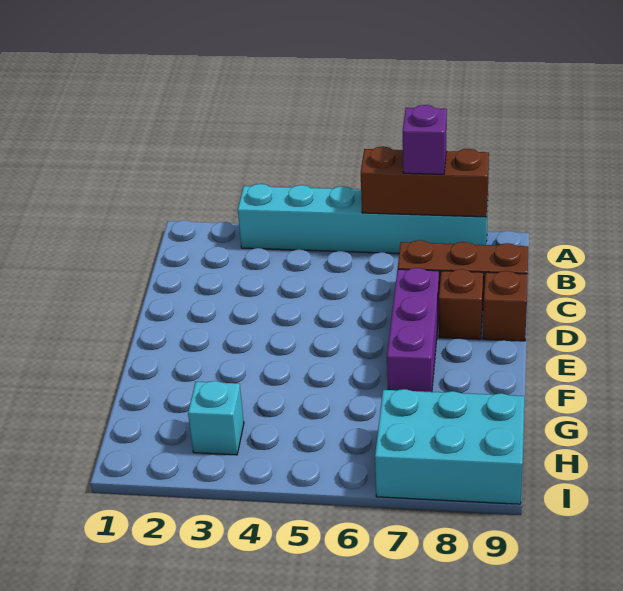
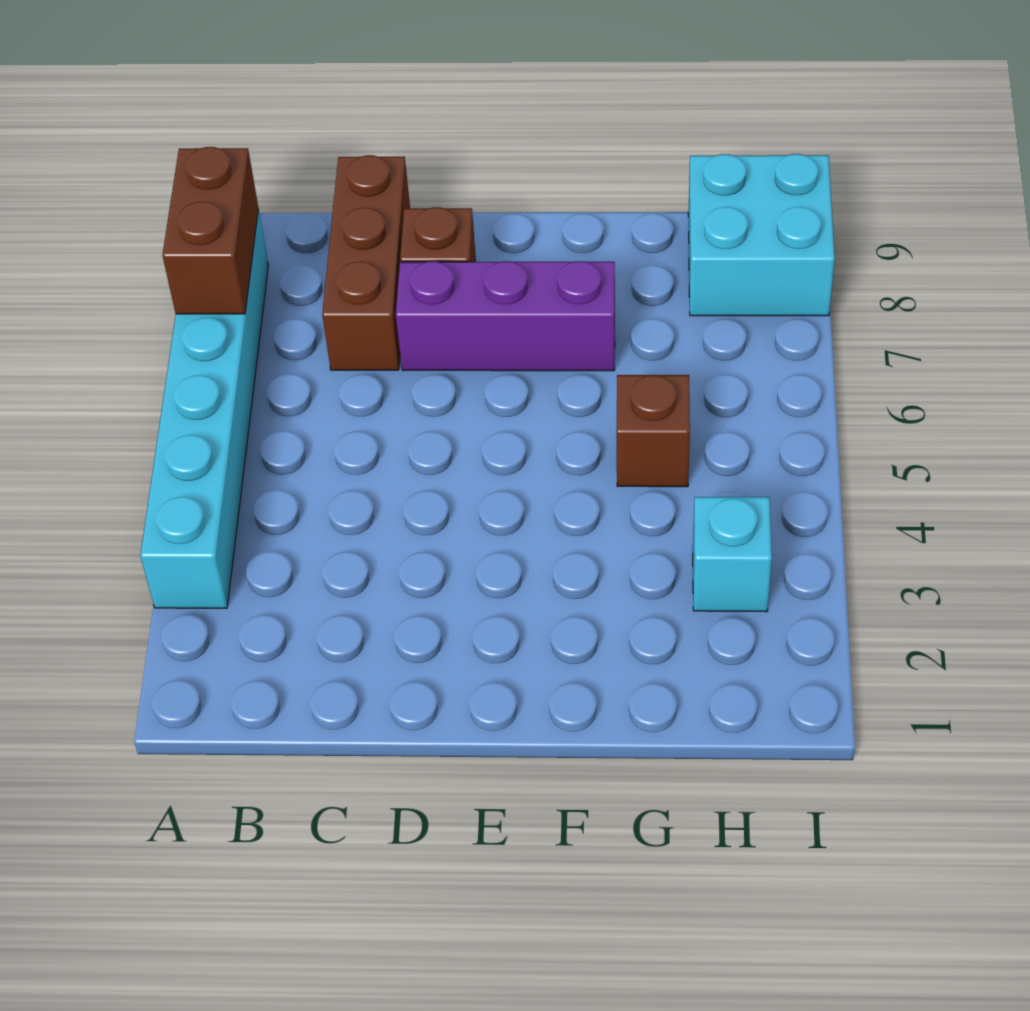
brown brick A6:A8 level 2 -> brown brick A7:A8 level 2
purple brick A7 level 3 -> none
brown brick D9 level 1 -> brown brick G5 level 1
cyan brick H7:I9 level 1 -> cyan brick H8:I9 level 1

